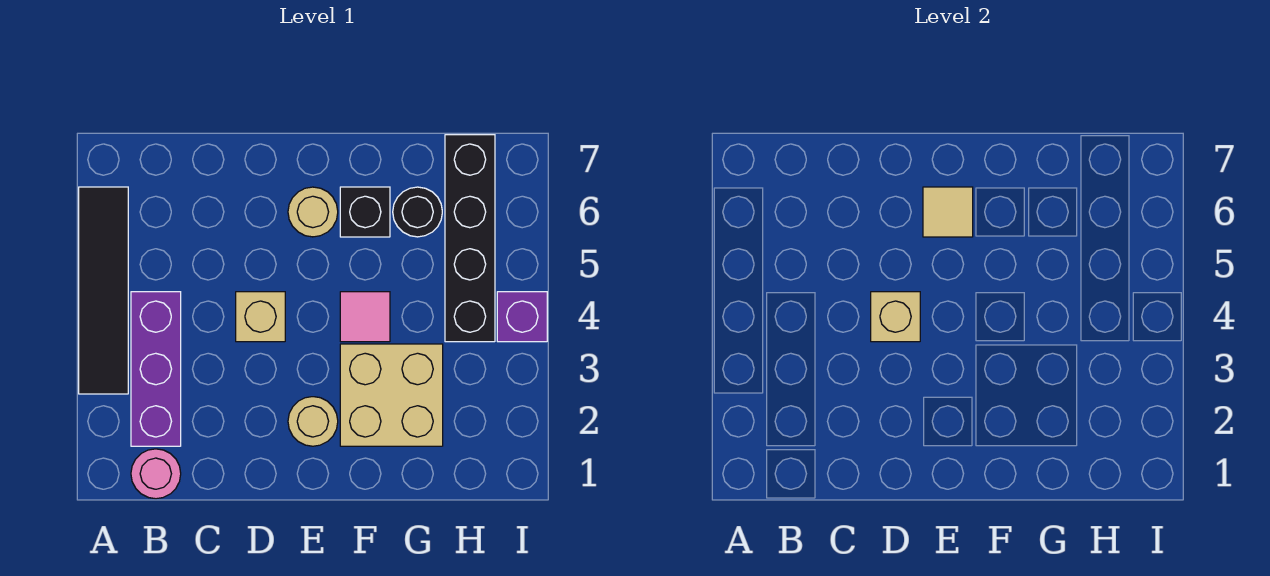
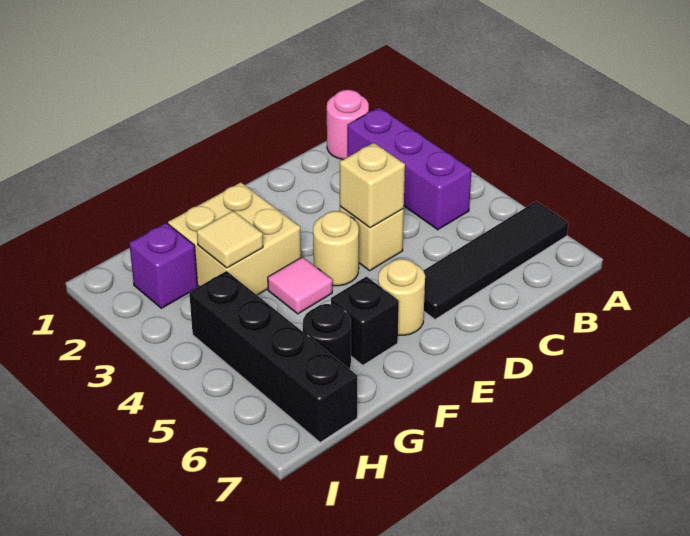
black tile A3:A6 level 1 -> black tile A6:D6 level 1
tan round brick E2 level 1 -> tan round brick E4 level 1
tan tile E6 level 2 -> tan tile G3 level 2
purple brick I4 level 1 -> purple brick H2 level 1

